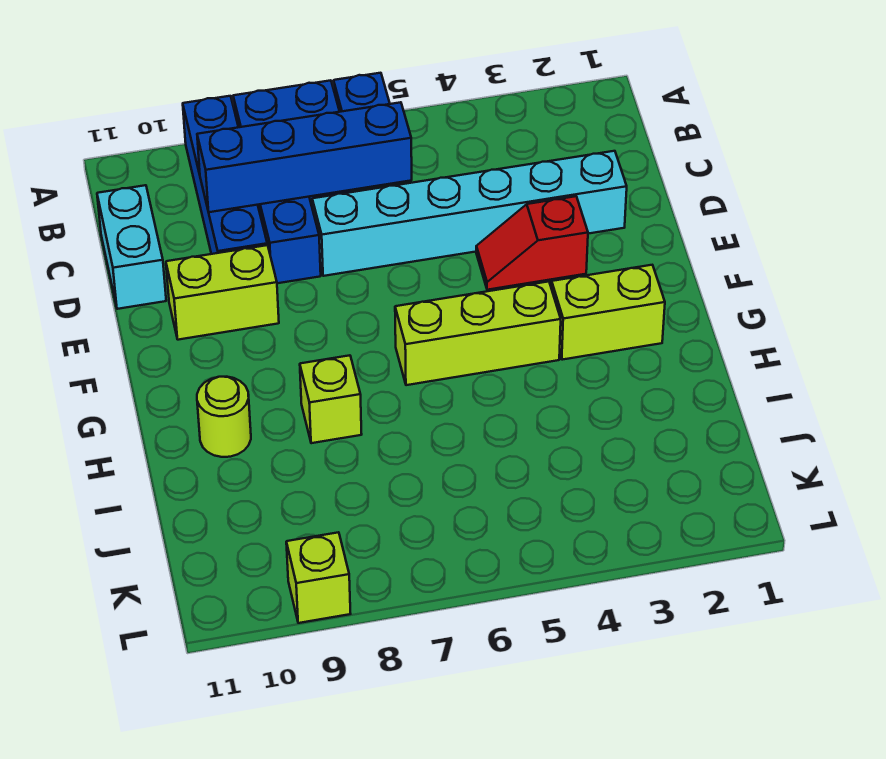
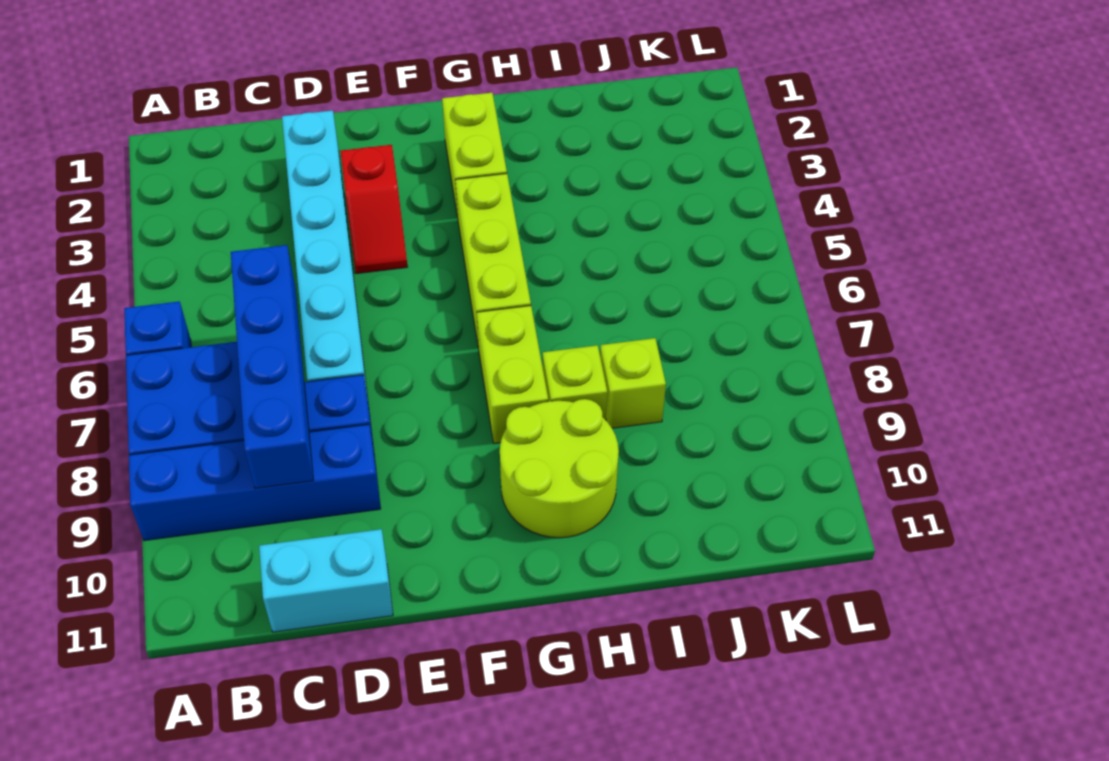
lime brick E9:E10 level 1 -> lime brick G7:G8 level 1
lime round brick H10 level 1 -> lime round brick G9:H10 level 1
lime brick L9 level 1 -> lime brick I8 level 1

